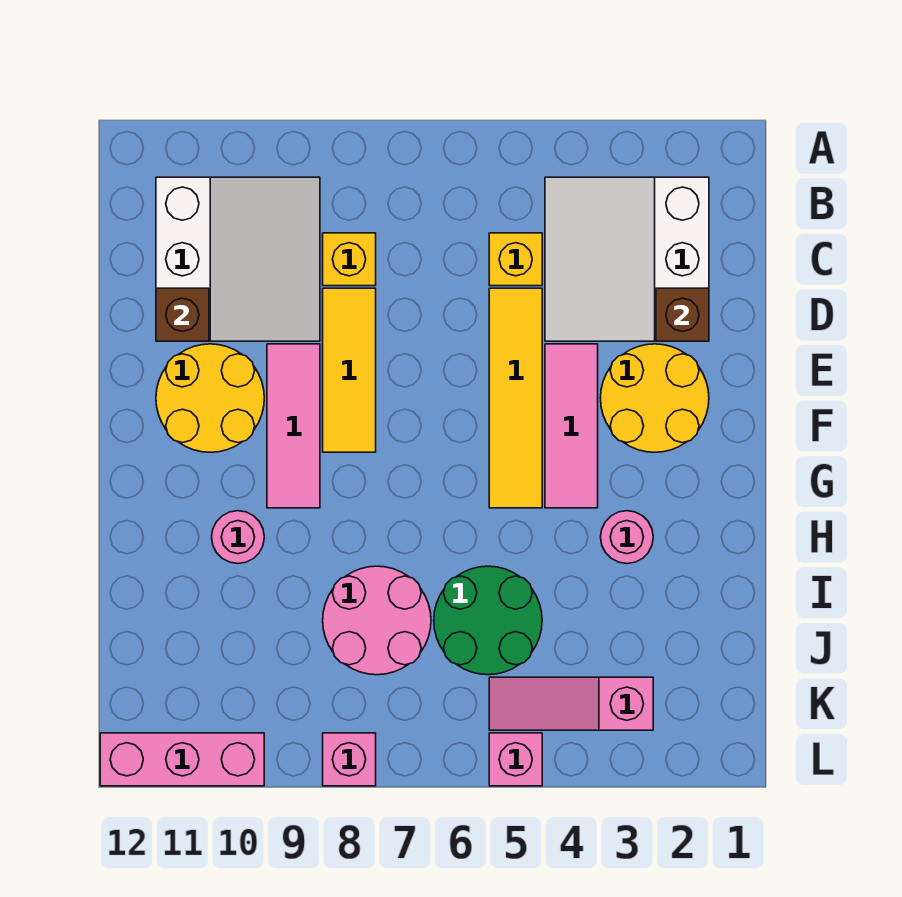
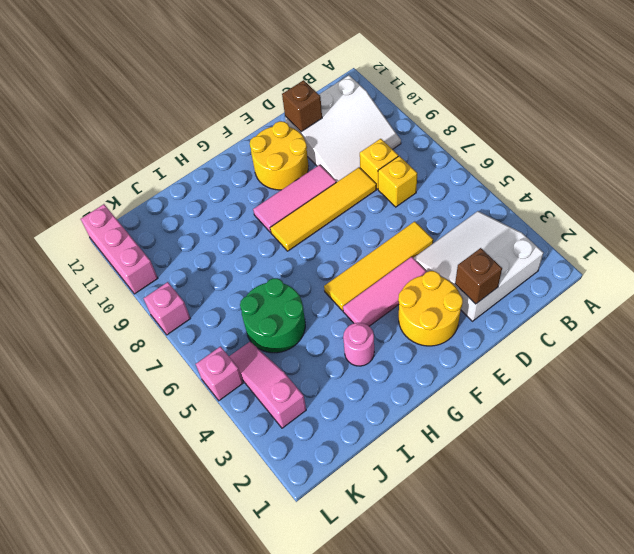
yellow brick C5 level 1 -> yellow brick C7 level 1
yellow tile D8:F8 level 1 -> yellow tile D8:G8 level 1
pink round brick H10 level 1 -> none
pink round brick I7:J8 level 1 -> none

